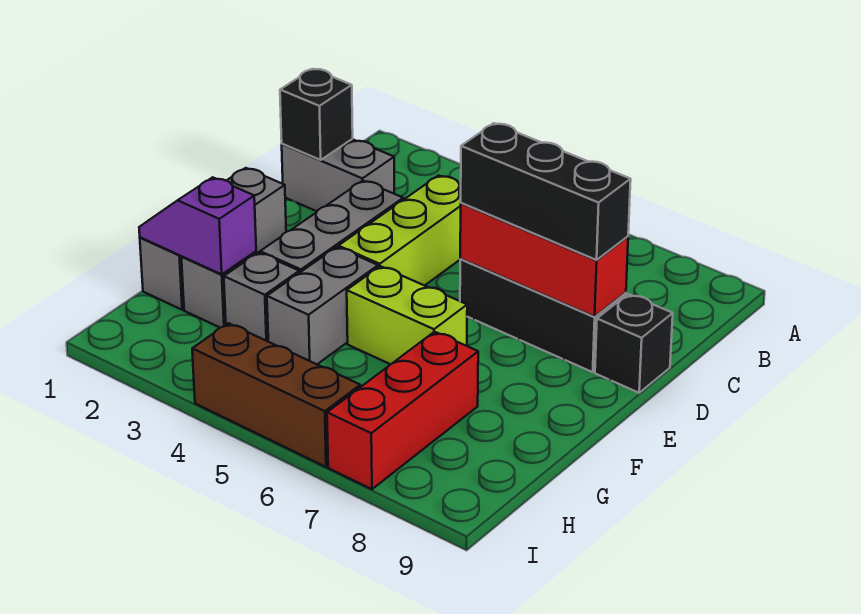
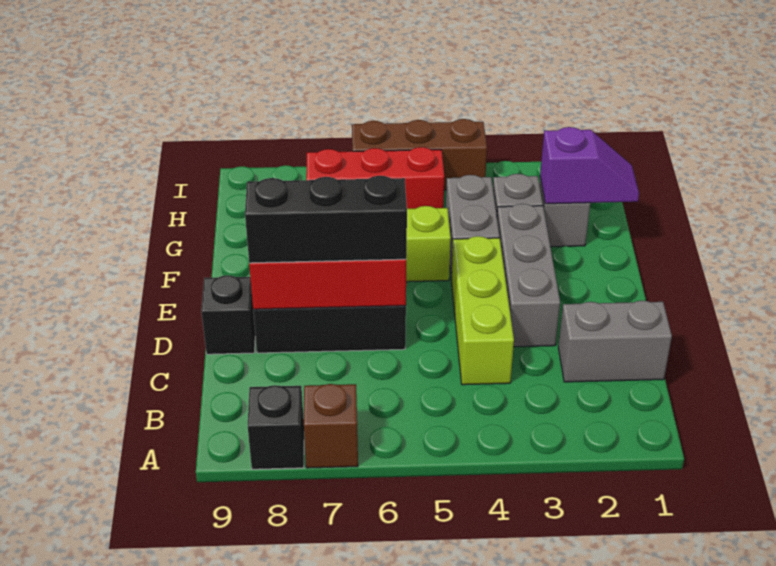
none -> brown brick A7 level 1
black brick C1 level 2 -> black brick A8 level 1
grey brick E1:G1 level 1 -> none
red brick G7:I7 level 1 -> red brick H5:H7 level 1

